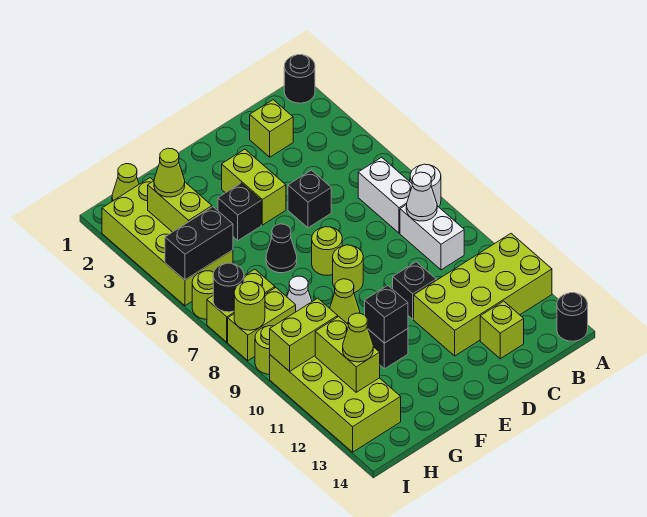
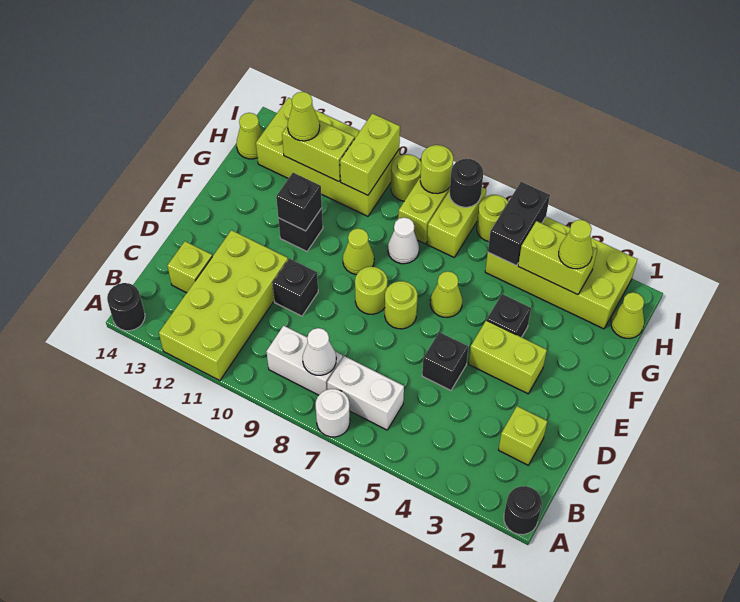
black cone F6 level 1 -> lime cone F6 level 1
none -> lime cone H14 level 1

